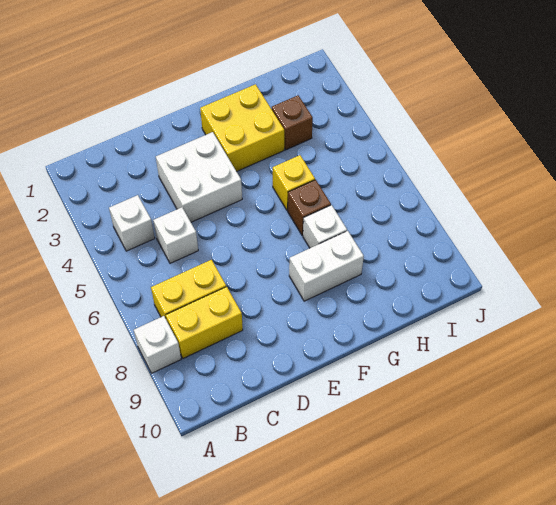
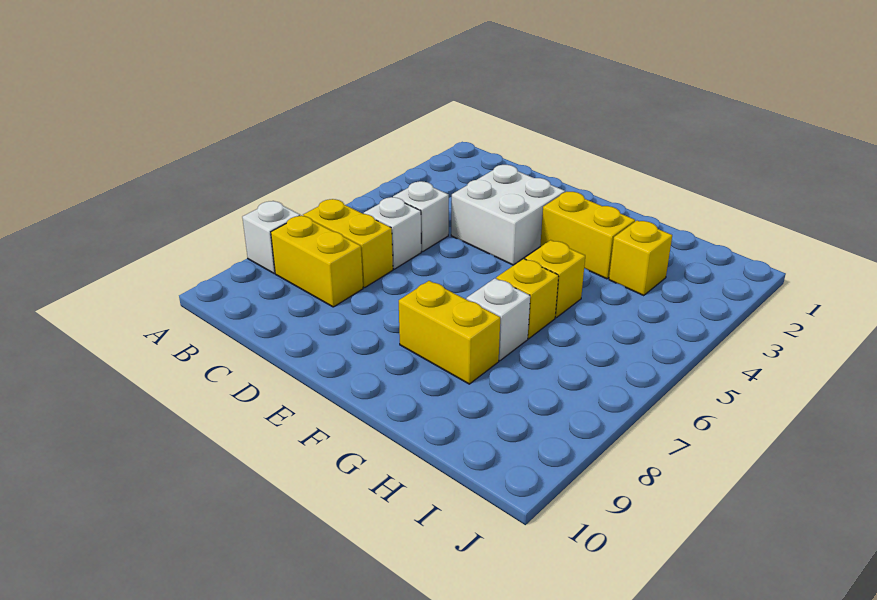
white brick B4 level 1 -> white brick C6 level 1
yellow brick F2:G3 level 1 -> yellow brick F3:G3 level 1
white brick F8:G8 level 1 -> yellow brick F8:G8 level 1
brown brick G6 level 1 -> yellow brick G6 level 1
brown brick H3 level 1 -> yellow brick H3 level 1

